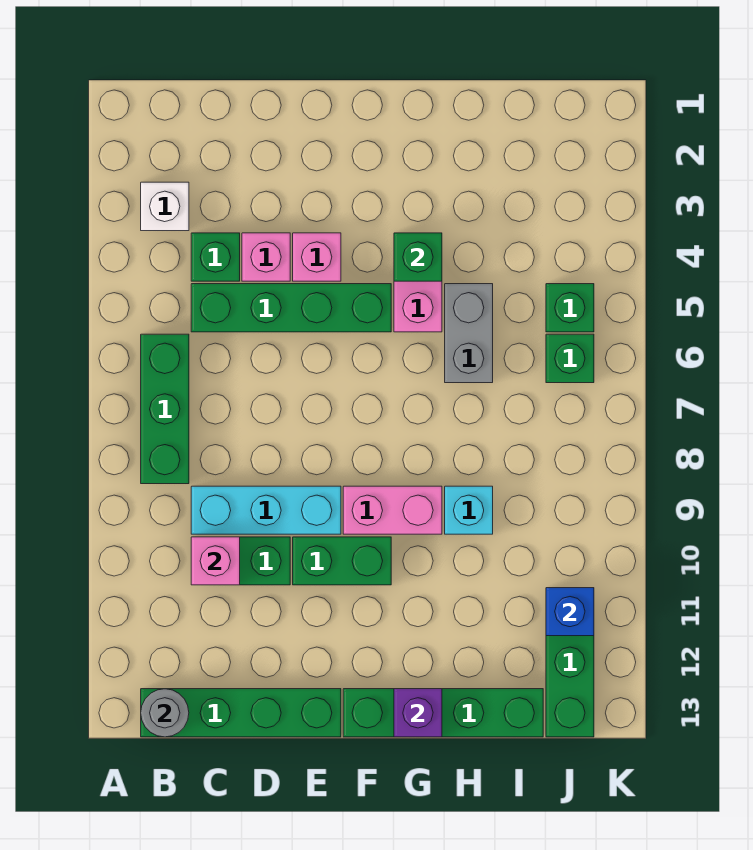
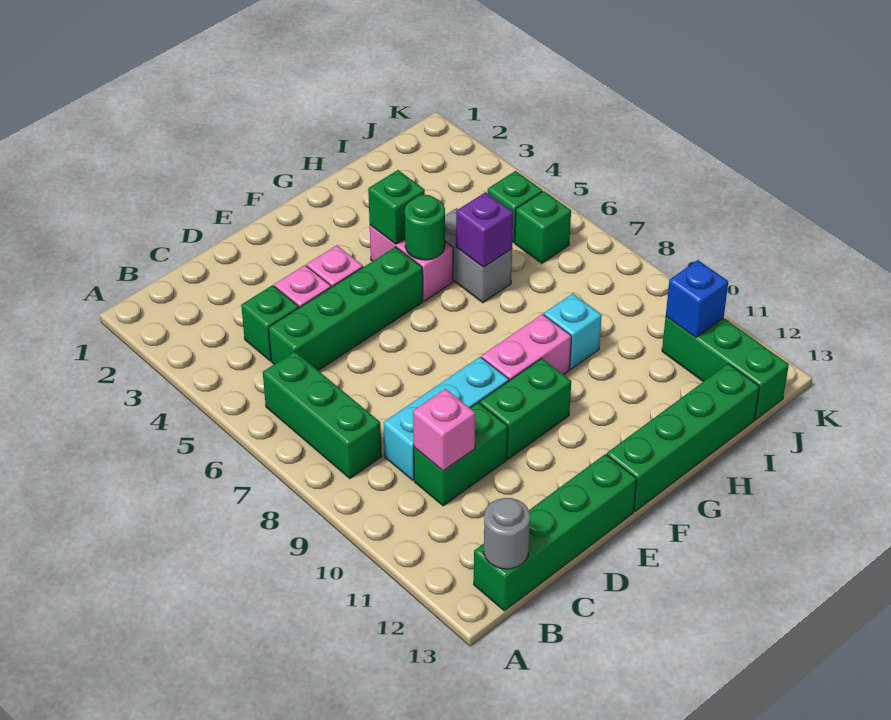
white brick B3 level 1 -> none
none -> green round brick G5 level 2
purple brick G13 level 2 -> purple brick H6 level 2

